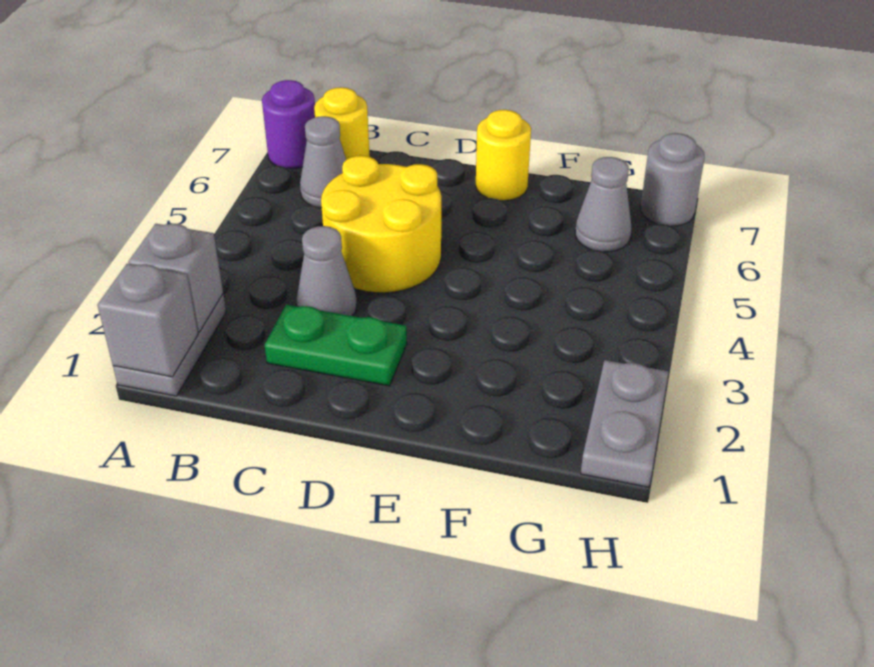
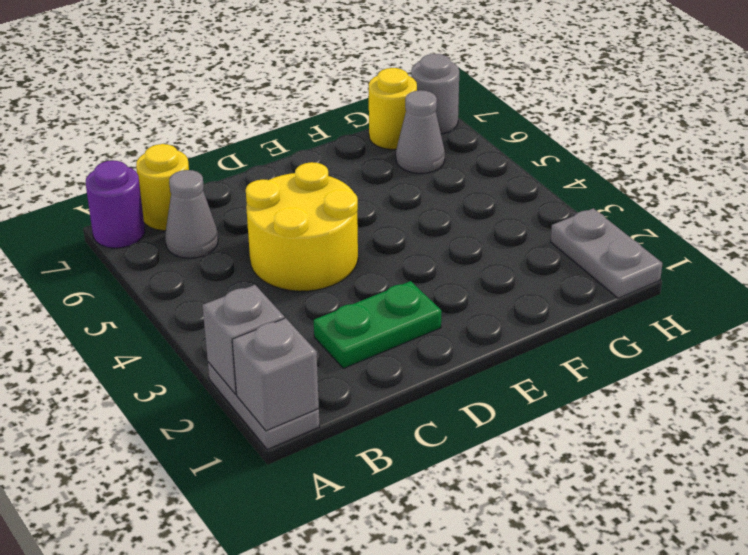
grey cone C3 level 1 -> none
yellow round brick E7 level 1 -> yellow round brick G7 level 1

